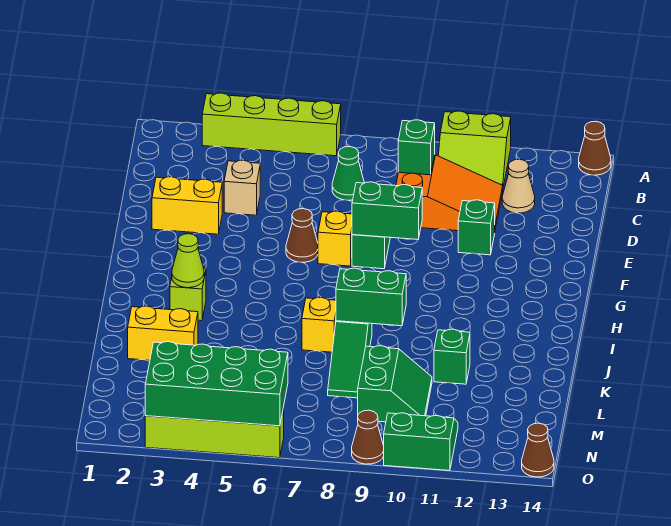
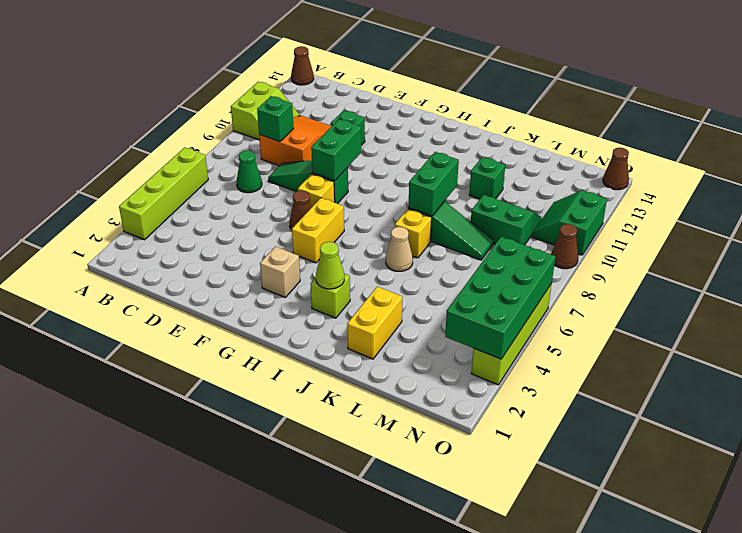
tan cone C12 level 1 -> tan cone J6 level 1
tan brick D4 level 1 -> tan brick G3 level 1
yellow brick E2:E3 level 1 -> yellow brick G5:G6 level 1

